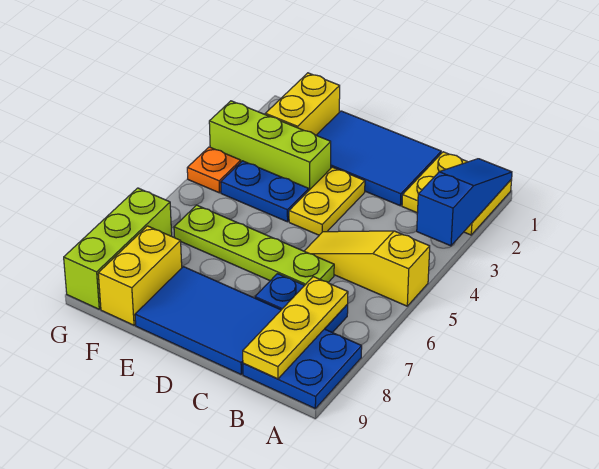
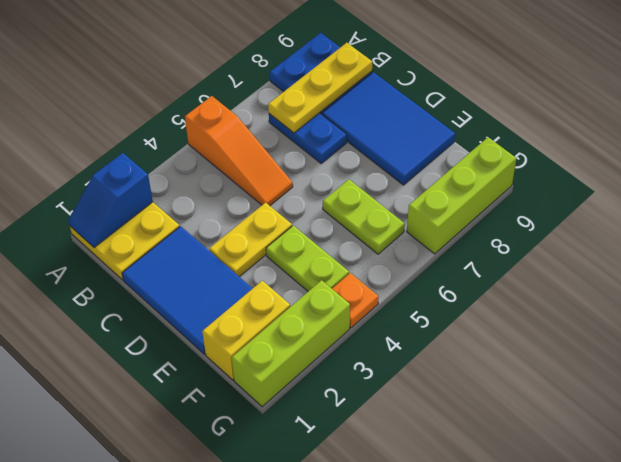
blue slope A1:A3 level 2 top 3 -> blue slope A1:A2 level 2 top 2
yellow slope A5:C5 level 1 top A -> orange slope A5:C5 level 1 top A
lime plate C6:F6 level 1 -> lime plate E6:F6 level 1
lime brick E3:G3 level 1 -> lime brick G1:G3 level 1
blue plate E4:F4 level 1 -> lime plate E4:F4 level 1
yellow brick F8:F9 level 1 -> none

